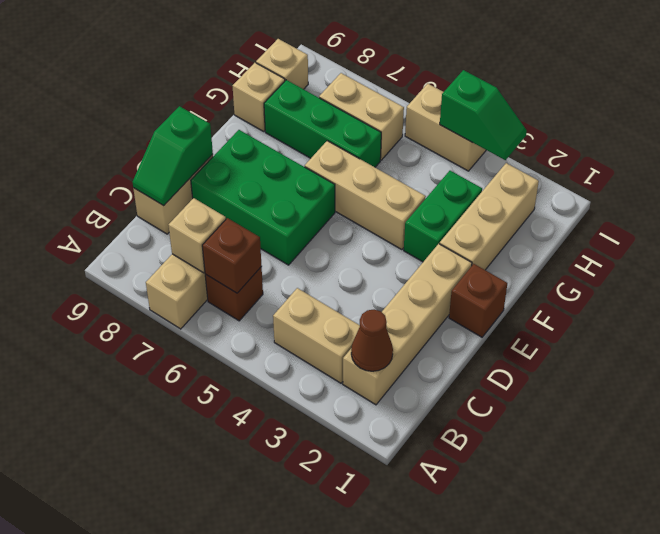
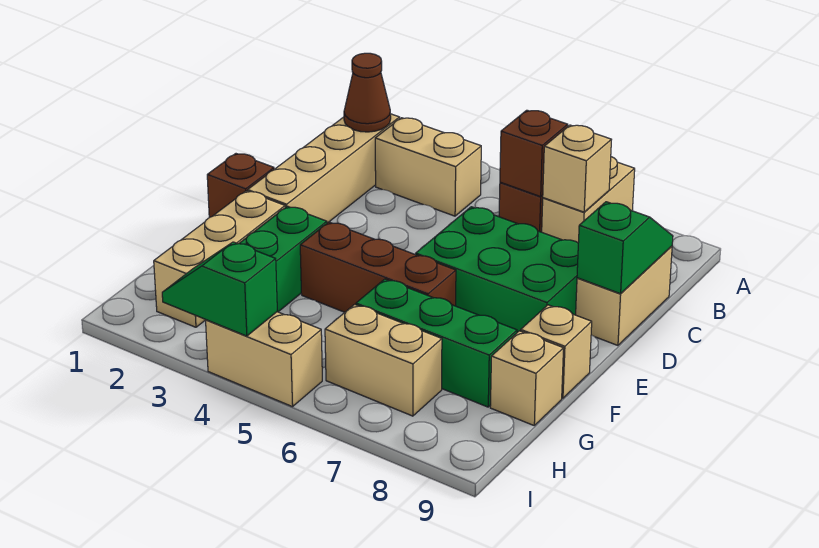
tan brick F4:F6 level 1 -> brown brick F4:F6 level 1
tan brick H9 level 1 -> tan brick F9 level 1

